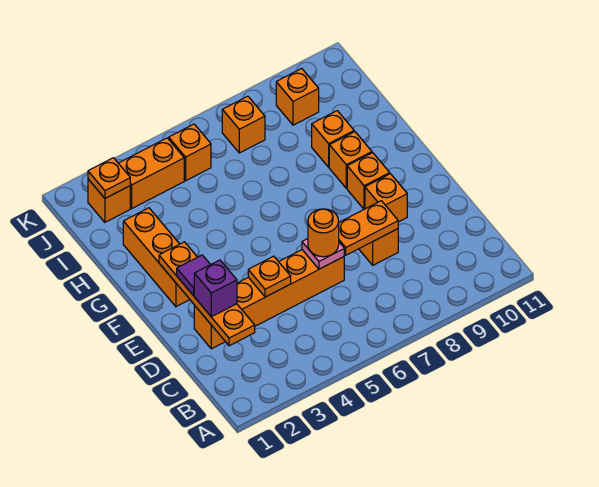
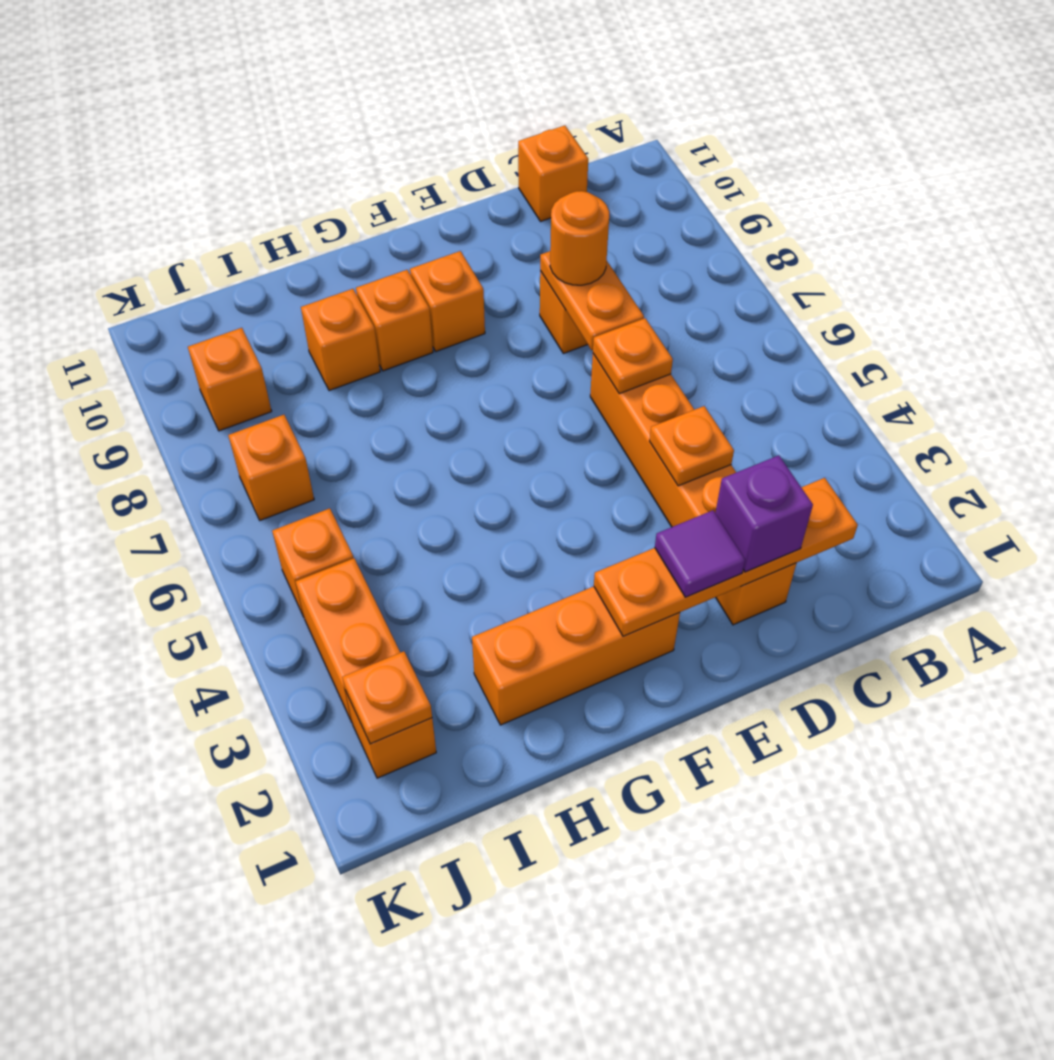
pink plate D6 level 2 -> orange plate D6 level 2
orange round brick D6 level 3 -> orange round brick D8 level 3
orange brick E9 level 1 -> orange brick C11 level 1

